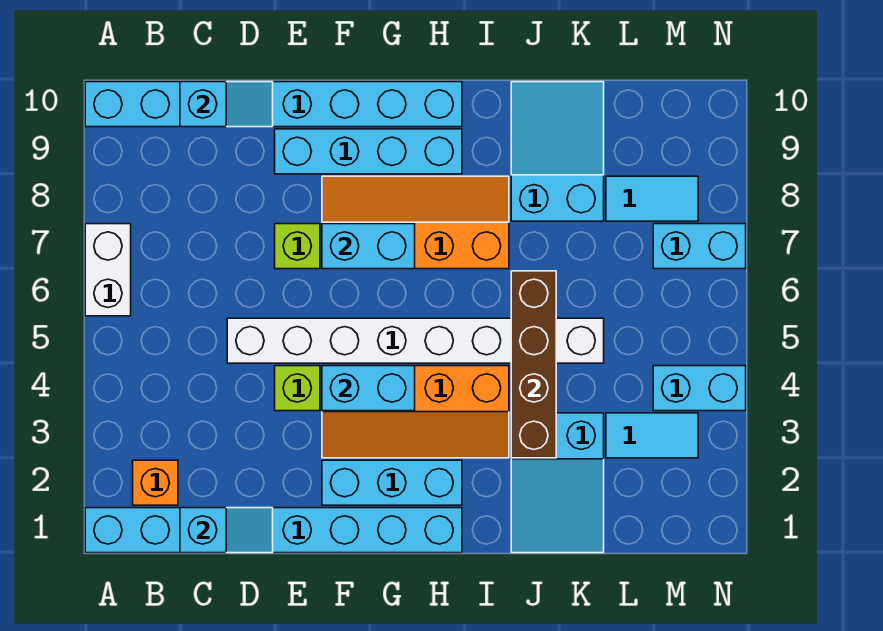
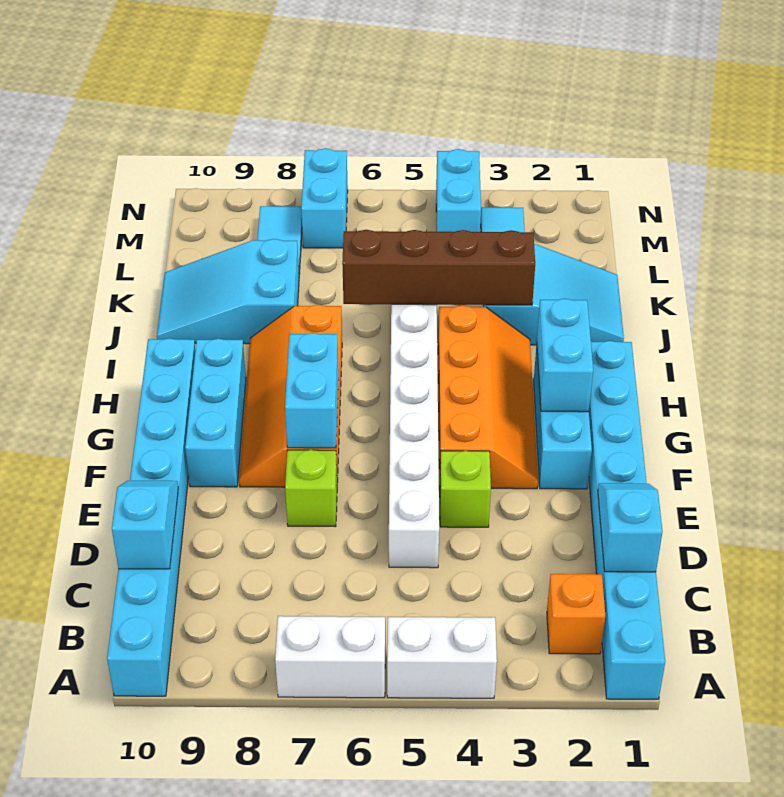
none -> white brick A4:A5 level 1
cyan brick E9:H9 level 1 -> cyan brick F9:H9 level 1
cyan brick F4:G4 level 2 -> cyan brick G2:H2 level 2

